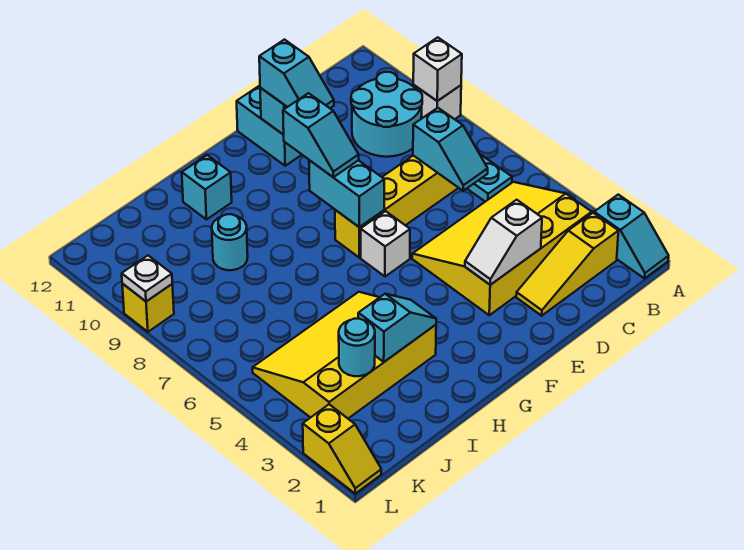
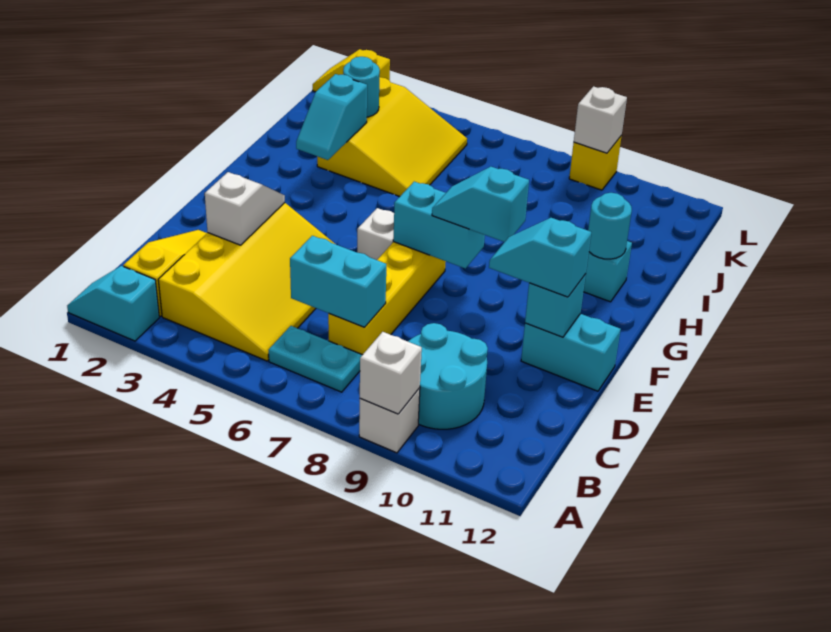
cyan slope C6:C7 level 2 top 7 -> cyan brick C6:C7 level 2
yellow slope H3:K5 level 1 top 3 -> yellow slope I3:K5 level 1 top 3
cyan round brick I9 level 1 -> cyan round brick H11 level 2
white plate L9 level 2 -> white brick L9 level 2

